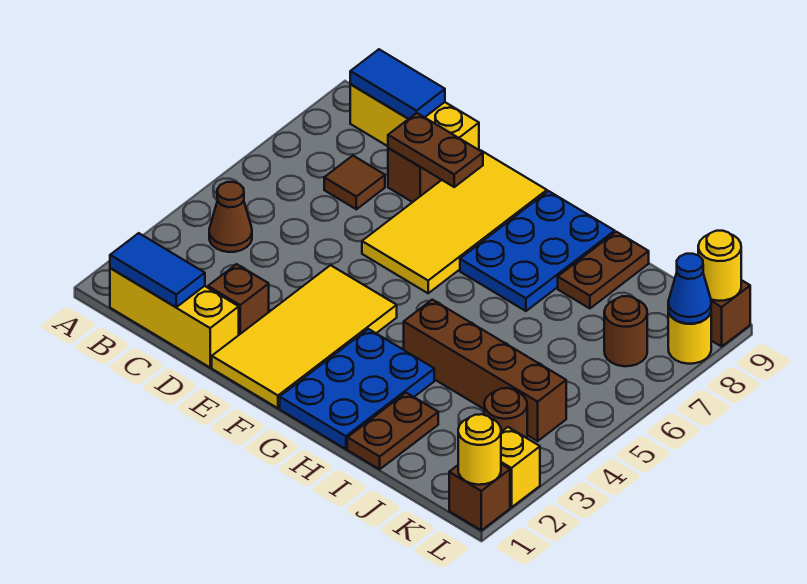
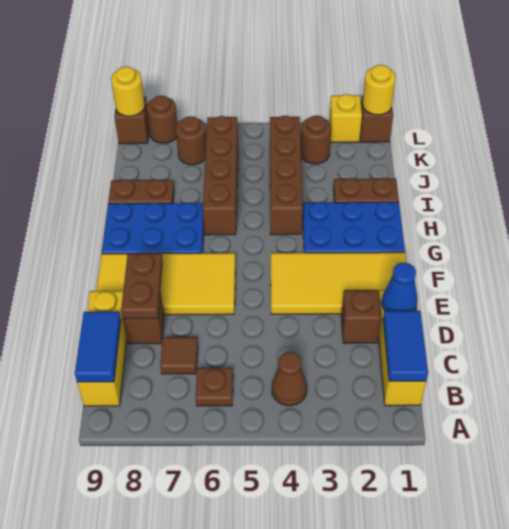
none -> brown plate B6 level 1
none -> brown brick H6:K6 level 1
yellow round brick L8 level 1 -> brown round brick L8 level 1
blue cone L8 level 2 -> blue cone D1 level 2

